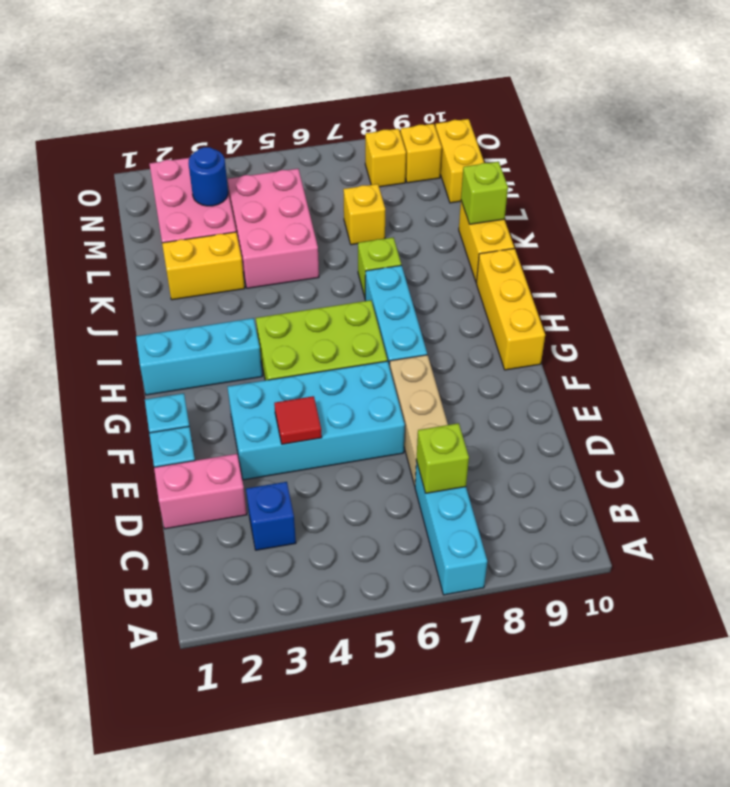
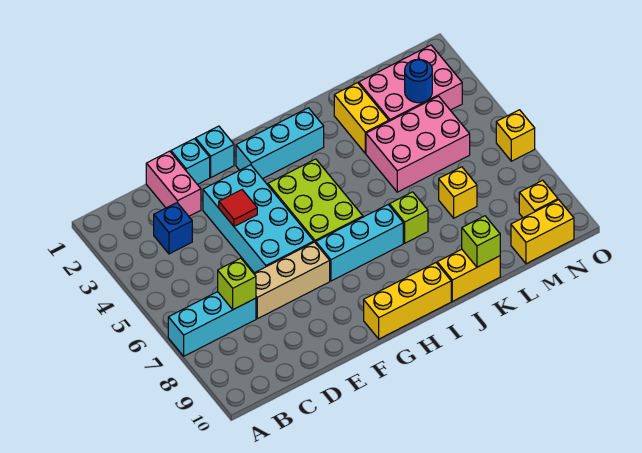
cyan brick H1:H3 level 1 -> cyan brick G2:I2 level 1
yellow brick N8 level 1 -> yellow brick O6 level 1

